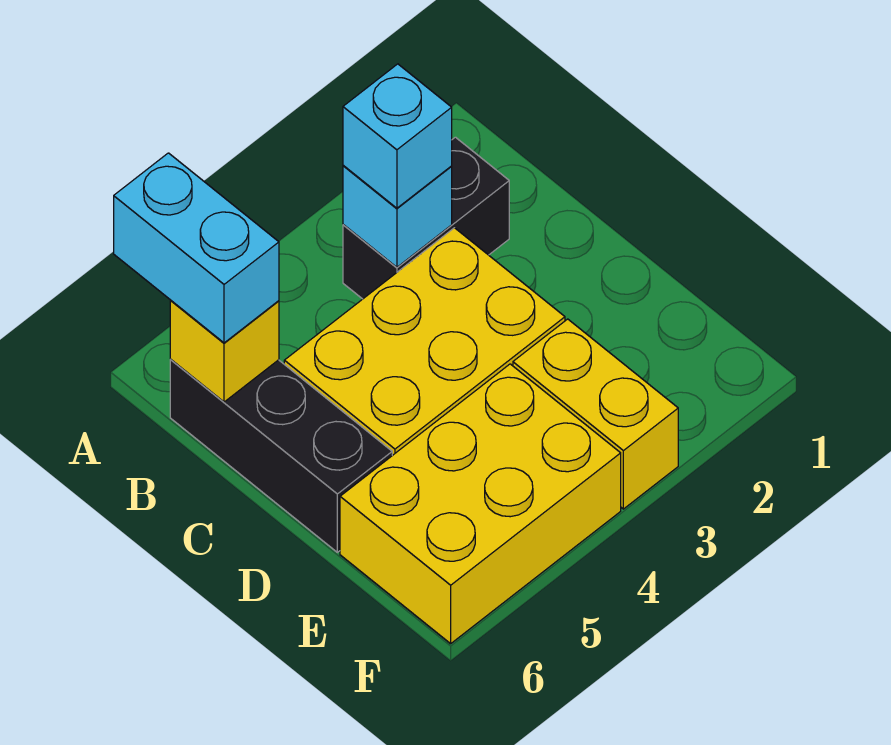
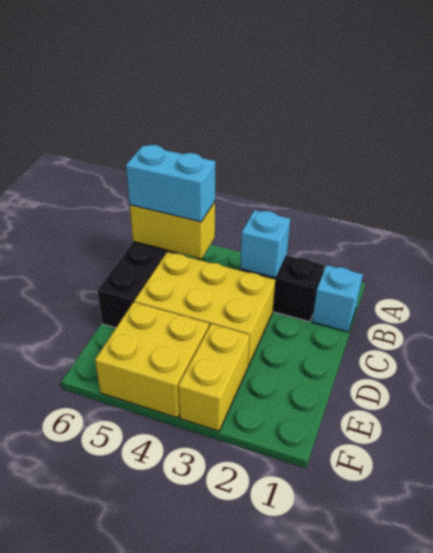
cyan brick A6:B6 level 3 -> cyan brick B5:B6 level 3
cyan brick B3 level 3 -> cyan brick B1 level 1
yellow brick B6 level 2 -> yellow brick B5:B6 level 2
yellow brick E4:F6 level 1 -> yellow brick E4:F5 level 1

